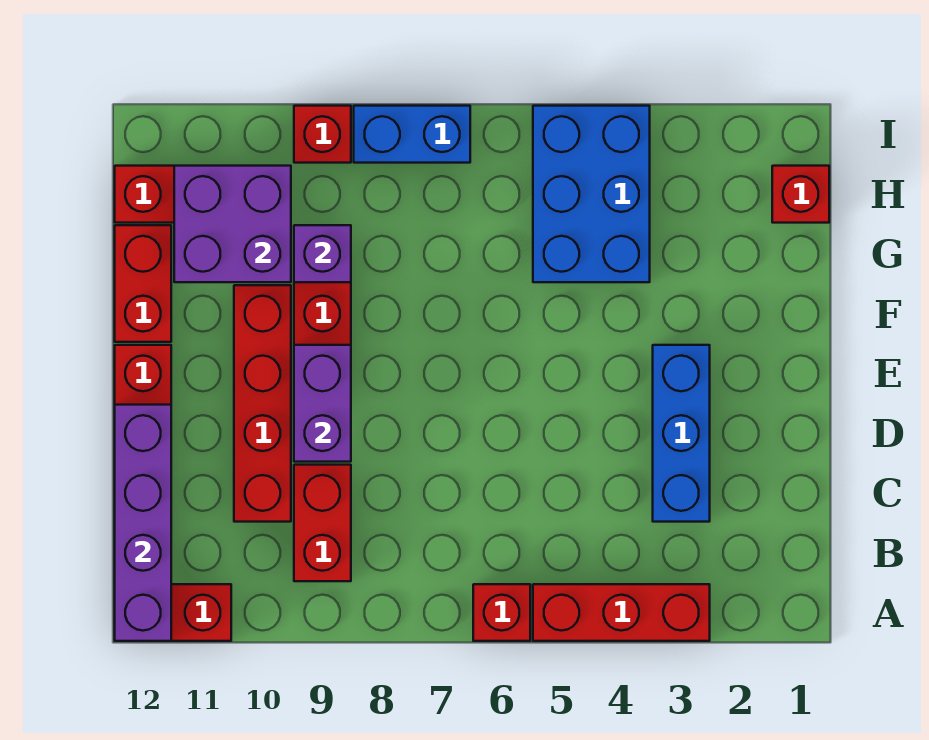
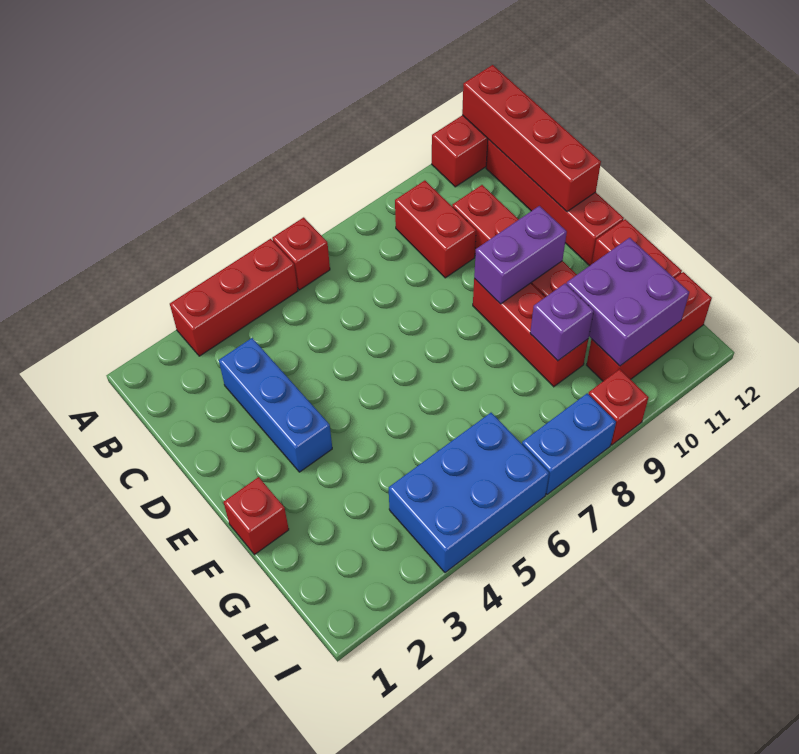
purple brick A12:D12 level 2 -> red brick A12:D12 level 2
purple brick D9:E9 level 2 -> purple brick E9:E10 level 2
blue brick G4:I5 level 1 -> blue brick H4:I6 level 1
red brick H1 level 1 -> red brick F1 level 1

